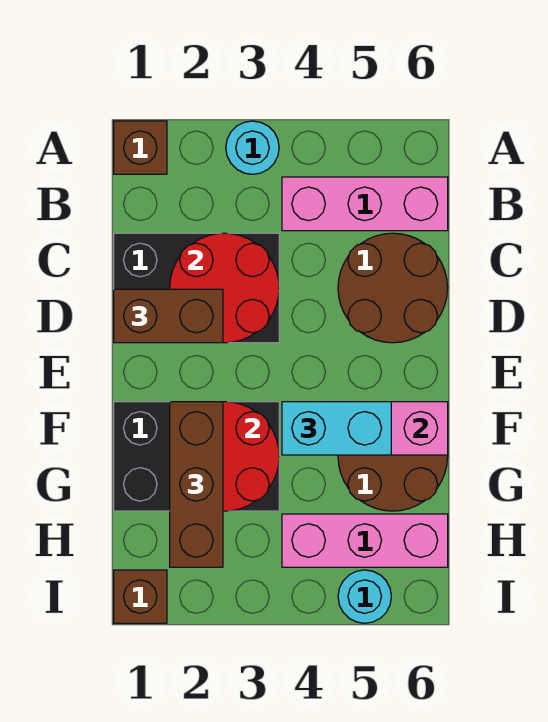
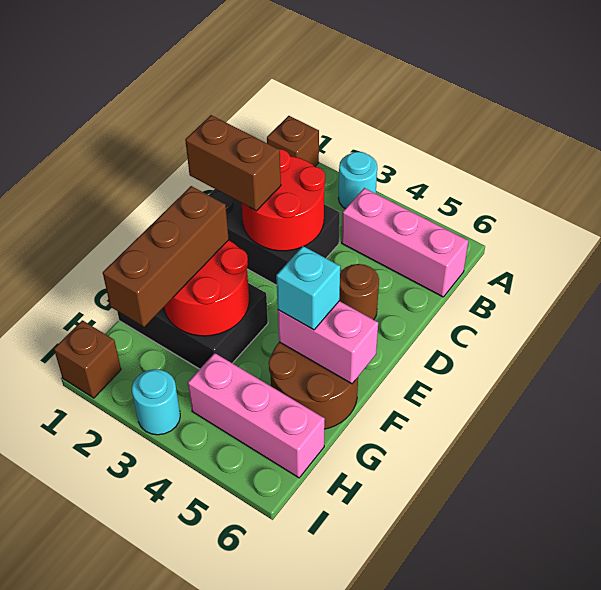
brown round brick C5:D6 level 1 -> brown round brick D5 level 1
cyan brick F4:F5 level 3 -> cyan brick F5 level 3
cyan round brick I5 level 1 -> cyan round brick I3 level 1

